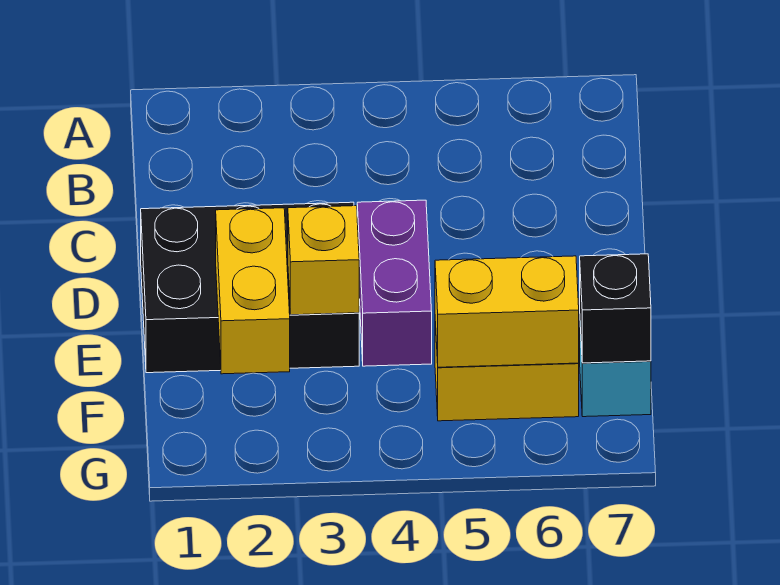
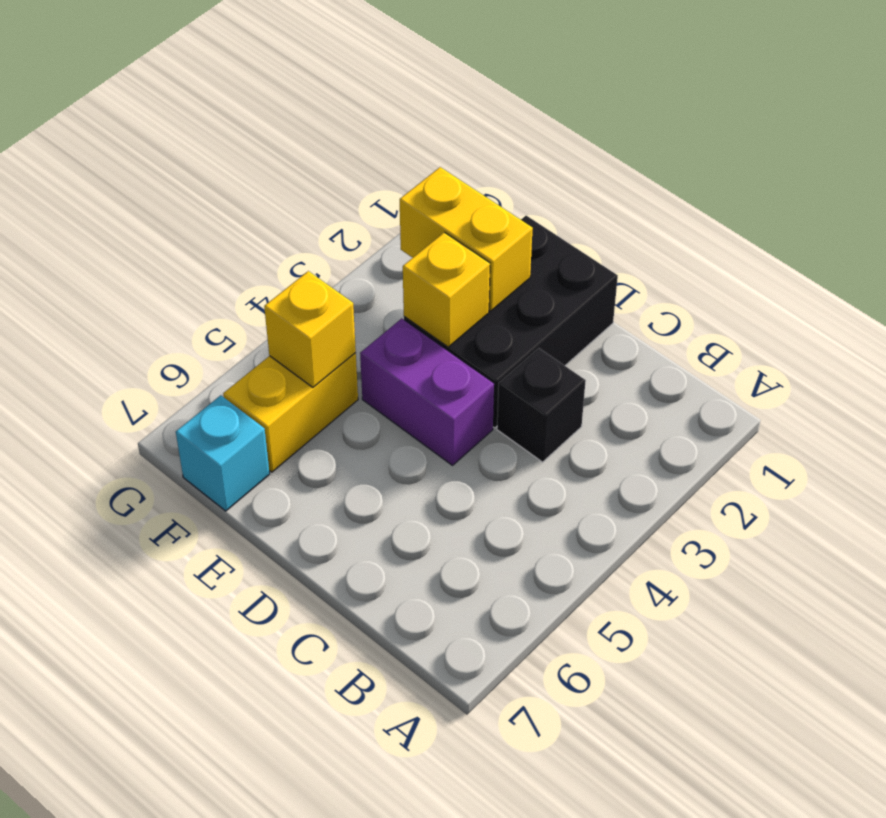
yellow brick F5:F6 level 2 -> yellow brick F5 level 2
black brick F7 level 2 -> black brick C3 level 1

